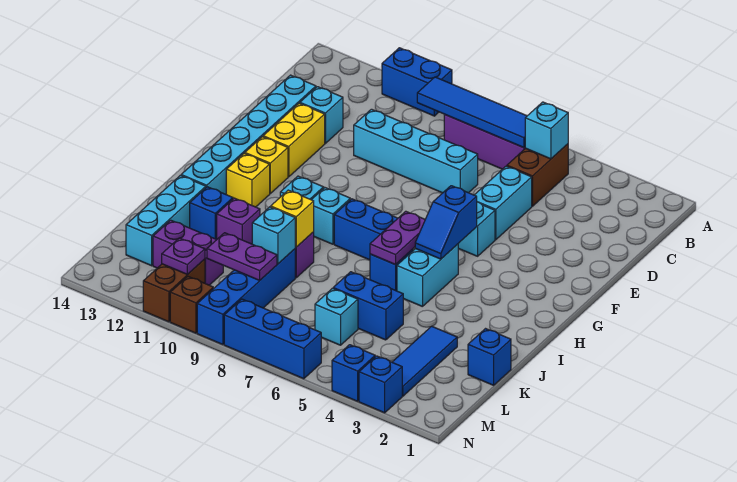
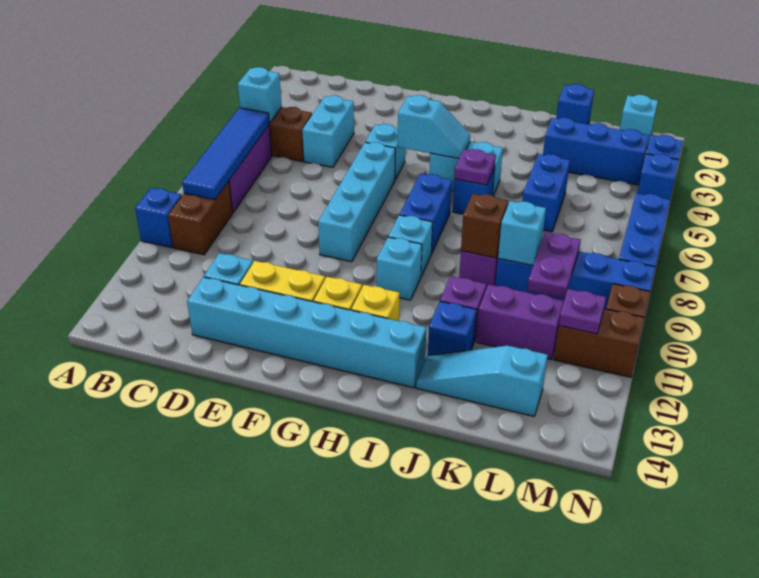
blue brick A10:A11 level 1 -> blue brick A10 level 1
none -> brown brick B9:B10 level 1
cyan brick D5:E5 level 1 -> cyan brick D4:D5 level 1
cyan brick D7:D10 level 1 -> cyan brick F6:F9 level 1
blue slope G5:H5 level 2 top G -> cyan slope G5:H5 level 2 top G
purple plate H6:I6 level 2 -> purple plate I6 level 2
yellow brick J9 level 2 -> brown brick J9 level 2
cyan brick J13:L13 level 1 -> cyan slope J13:L13 level 1 top L
blue tile K3:M3 level 1 -> blue brick K3:M3 level 1
cyan brick L6 level 1 -> cyan brick M1 level 1
purple brick L11:L12 level 1 -> purple brick K11:L11 level 1

